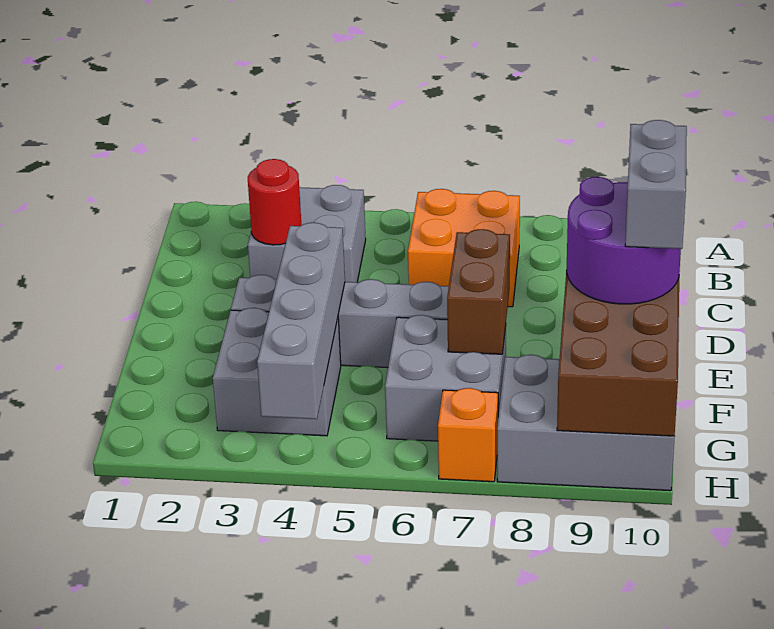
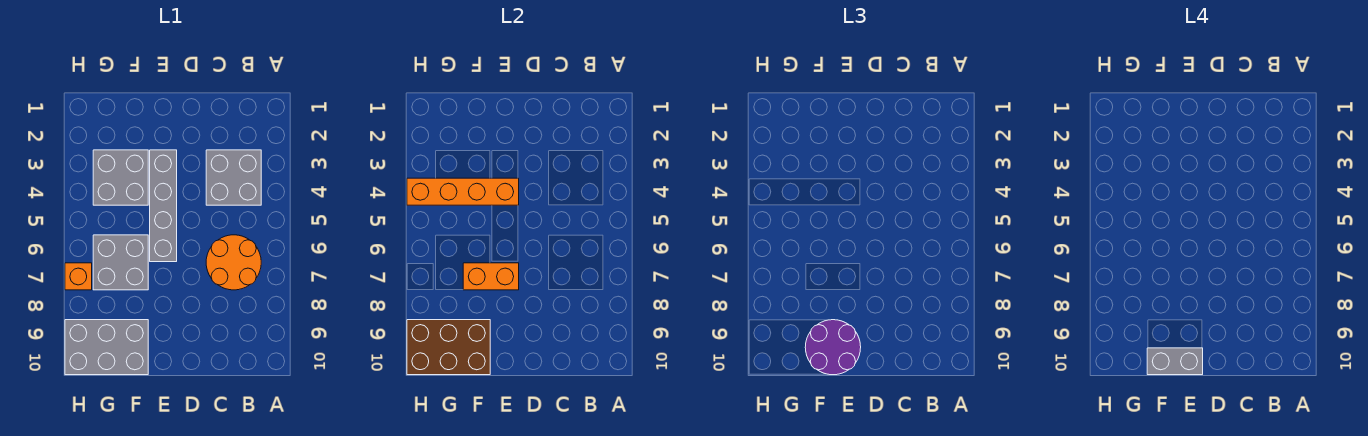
orange brick B6:C7 level 1 -> orange round brick B6:C7 level 1
red round brick C3 level 2 -> none
grey brick E4:H4 level 2 -> orange brick E4:H4 level 2
brown brick E7:F7 level 2 -> orange brick E7:F7 level 2
grey brick G8:H10 level 1 -> grey brick F9:H10 level 1

